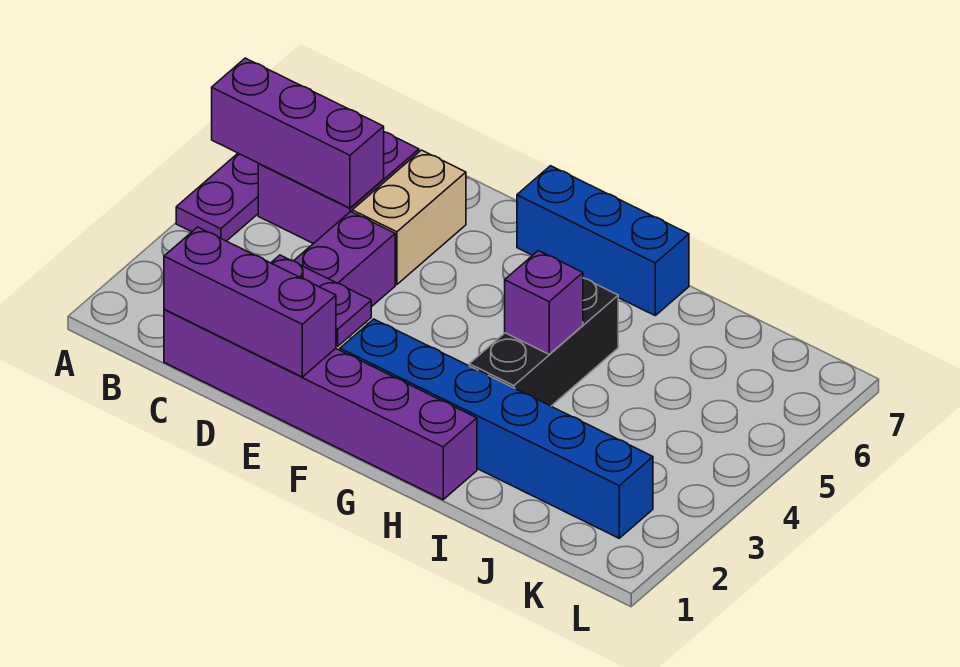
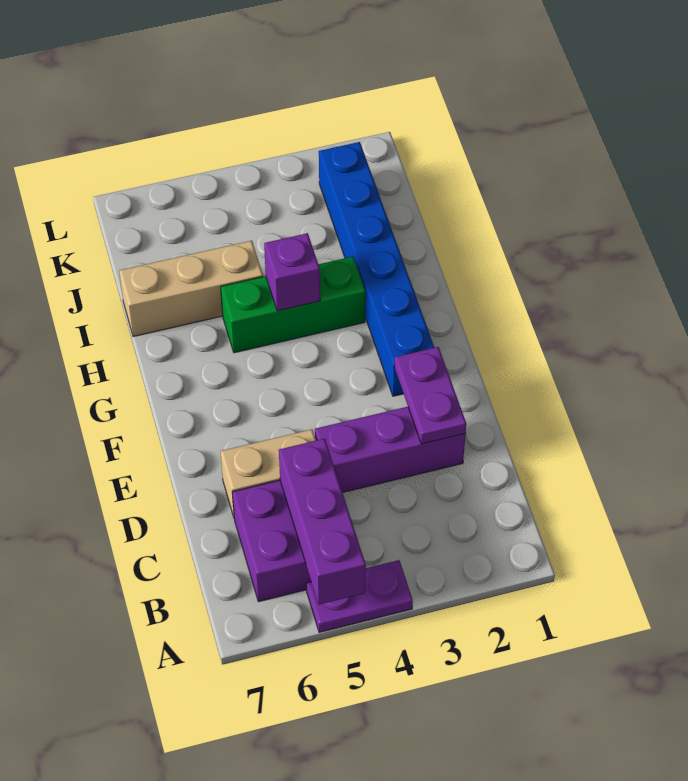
purple brick C1:H1 level 1 -> none
purple brick C1:E1 level 2 -> none
blue brick F7:H7 level 1 -> none
black brick H3:H5 level 1 -> green brick H3:H5 level 1
none -> tan brick I5:I7 level 1

